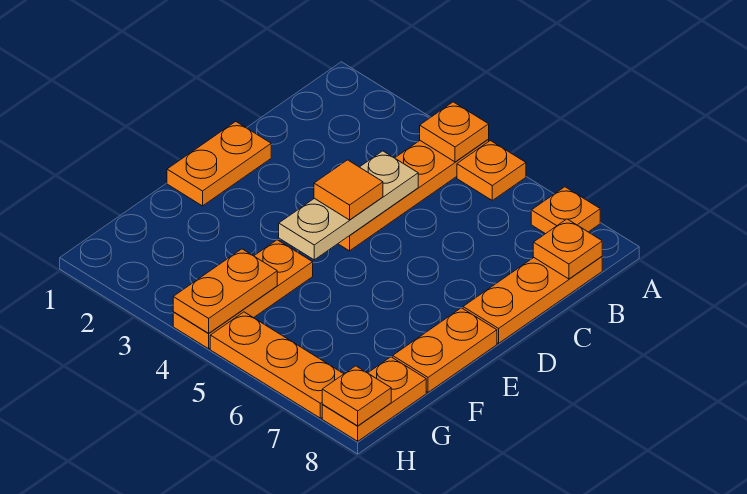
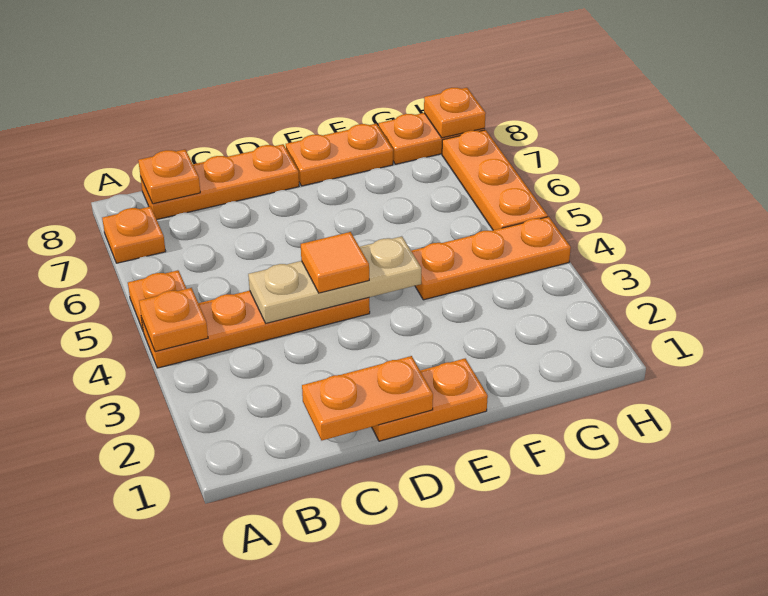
orange plate G4:H4 level 2 -> orange plate C1:D1 level 2

